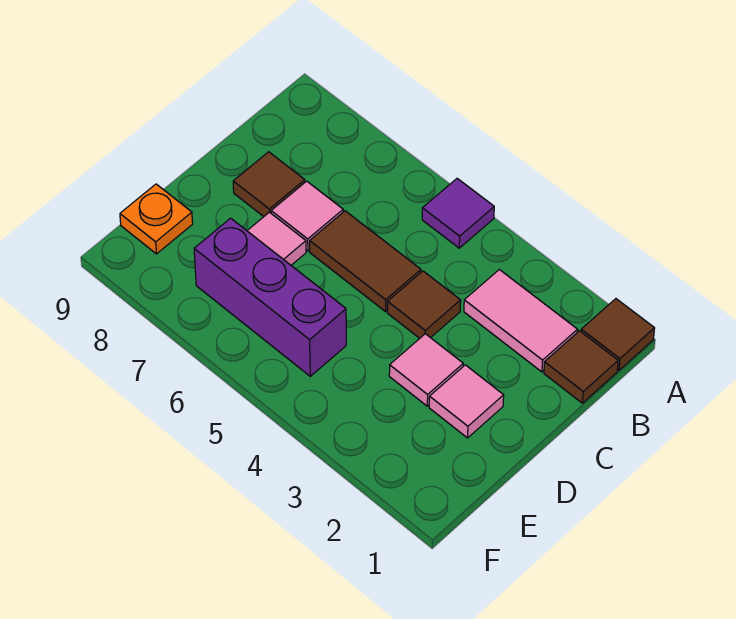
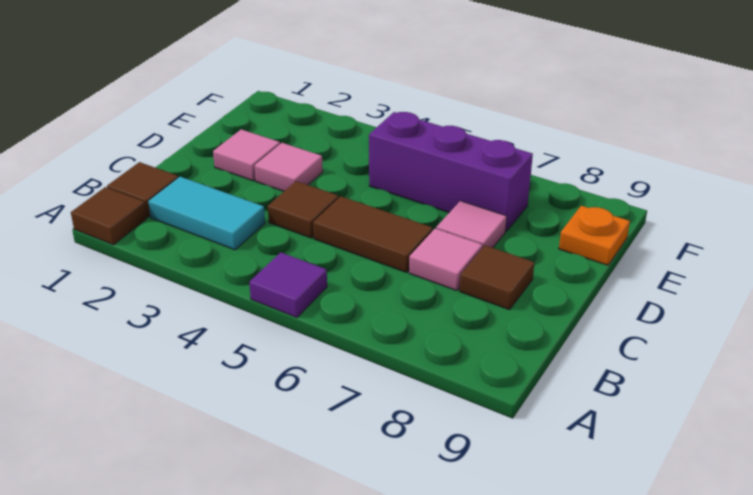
pink tile B2:B3 level 1 -> cyan tile B2:B3 level 1

